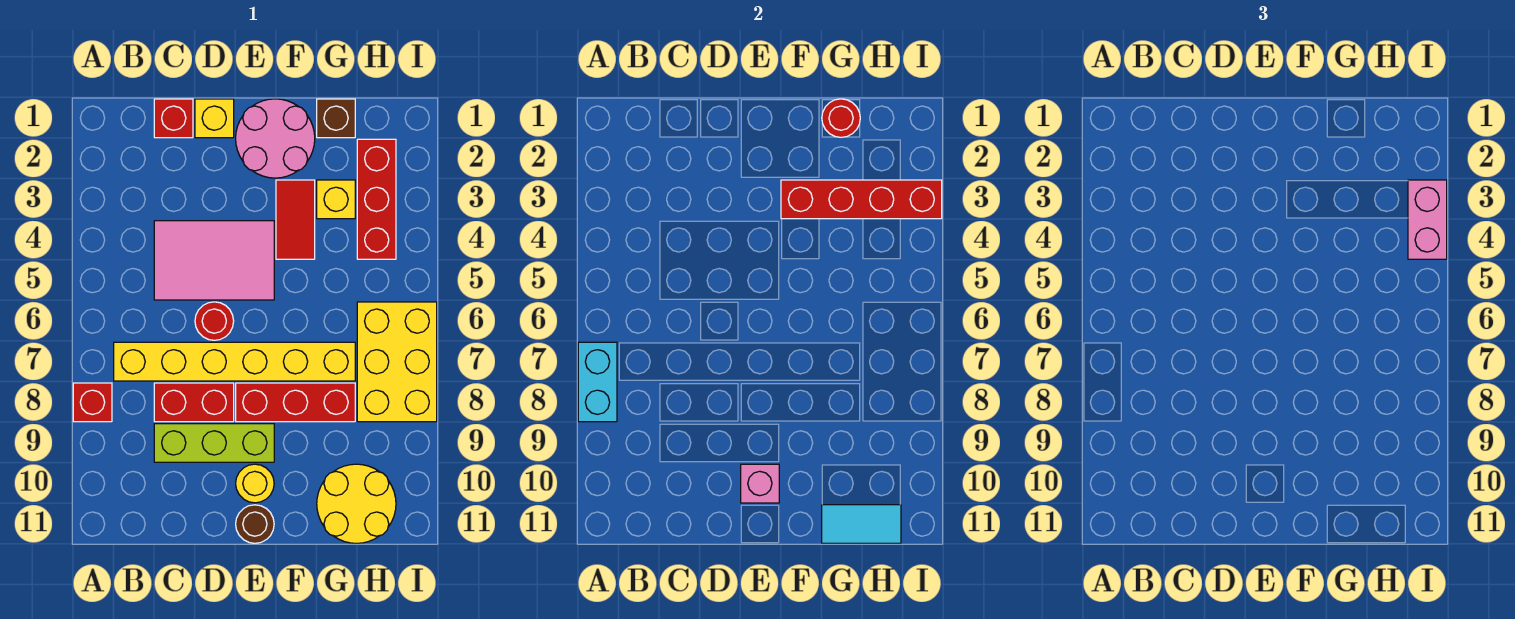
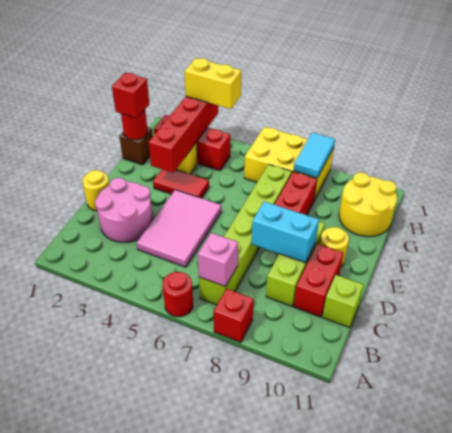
cyan brick A7:A8 level 2 -> cyan brick D8:D9 level 2
yellow brick B7:G7 level 1 -> lime brick B7:G7 level 1
red brick C1 level 1 -> red brick G1 level 3
red brick C8:D8 level 1 -> red brick C10:D10 level 1
none -> lime brick C11 level 1
yellow brick D1 level 1 -> yellow round brick D1 level 1
red round brick D6 level 1 -> red round brick A6 level 1
pink round brick E1:F2 level 1 -> pink round brick C2:D3 level 1
pink brick E10 level 2 -> pink brick B7 level 2
brown round brick E11 level 1 -> none
cyan tile G11:H11 level 2 -> cyan tile H8:I8 level 2
pink brick I3:I4 level 3 -> yellow brick I3:I4 level 3

